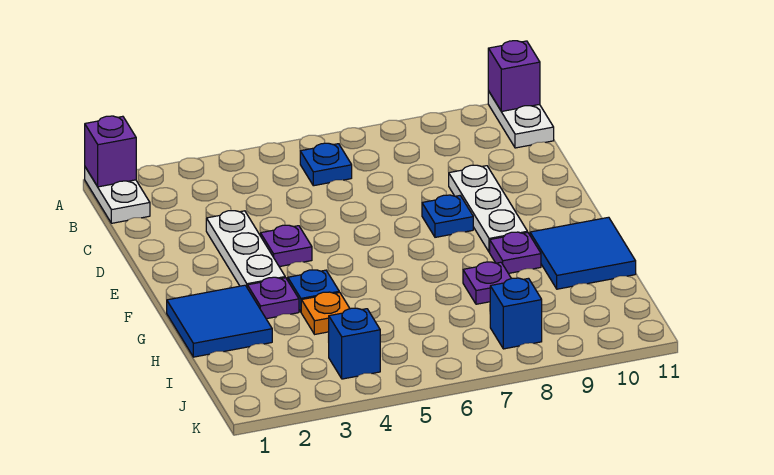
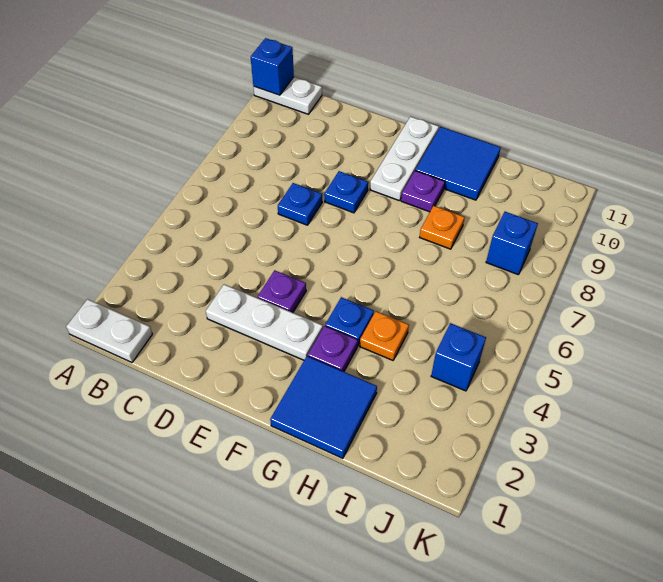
purple brick A1 level 2 -> none
purple brick A11 level 2 -> blue brick A11 level 2
blue plate B6 level 1 -> blue plate D7 level 1
white plate D9:F9 level 1 -> white plate F9:F11 level 1
purple plate H8 level 1 -> orange plate H8 level 1

